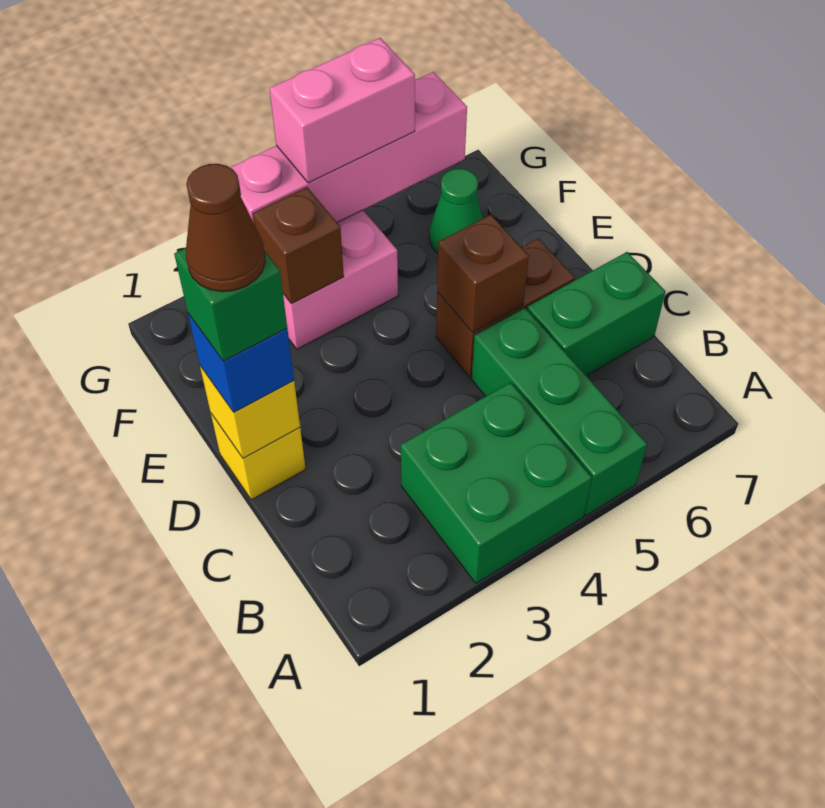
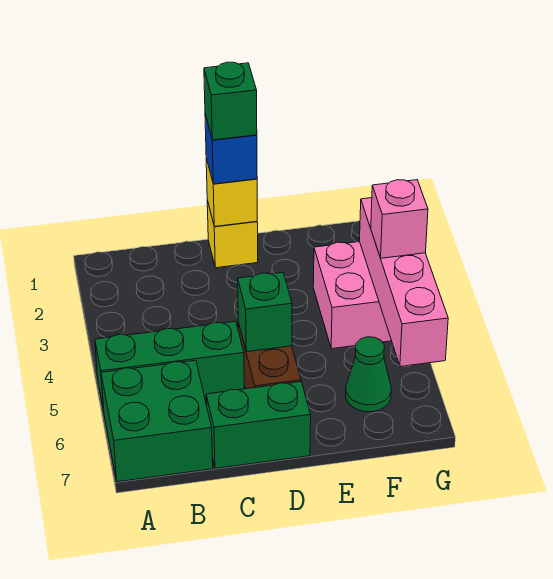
green brick A3:B4 level 1 -> green brick A6:B7 level 1
green brick C6:C7 level 1 -> green brick C7:D7 level 1
brown cone D1 level 5 -> none
brown brick D5 level 2 -> green brick D5 level 2
brown brick F3 level 2 -> none
pink brick G4:G5 level 3 -> pink brick G4 level 3

